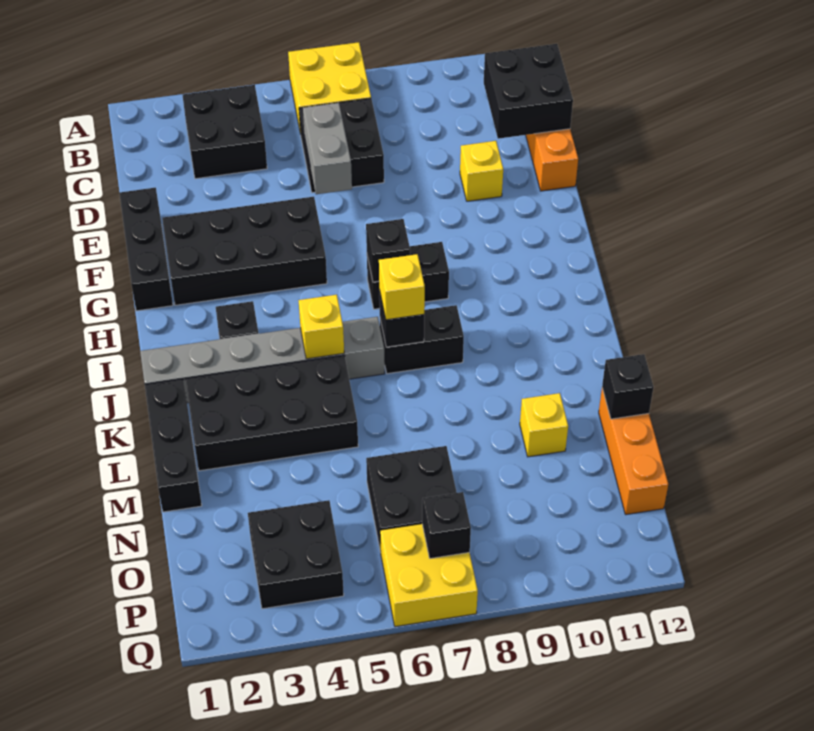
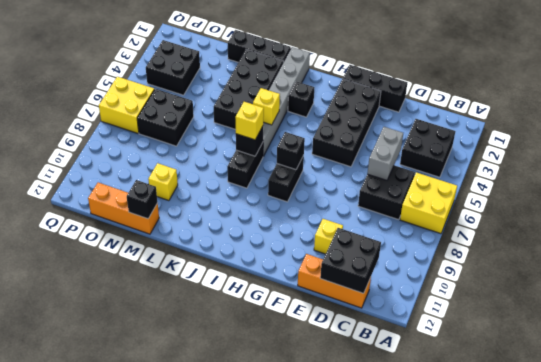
grey brick D6:E6 level 2 -> grey brick D5:D6 level 2
black brick P7 level 2 -> none

